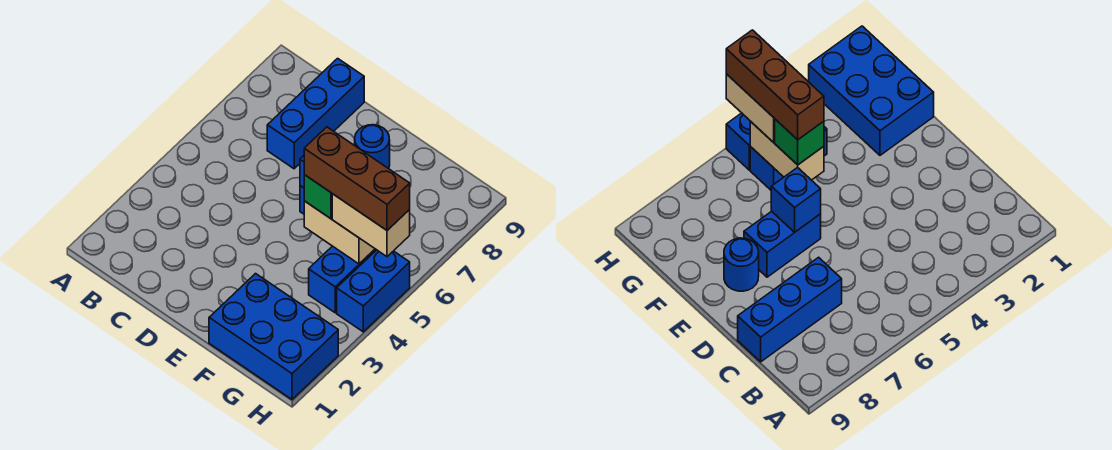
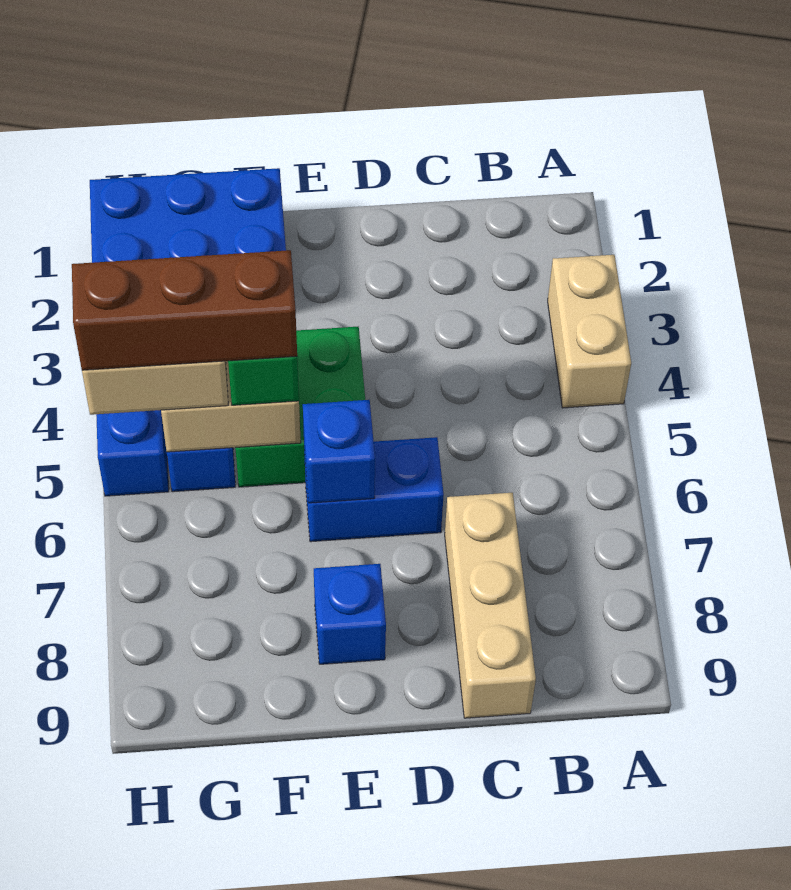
none -> tan brick A3:A4 level 1
blue brick C7:C9 level 1 -> tan brick C7:C9 level 1
none -> green brick E4:F5 level 1
blue brick E6:E7 level 1 -> blue brick D6:E6 level 1
blue round brick E8 level 1 -> blue brick E8 level 1

